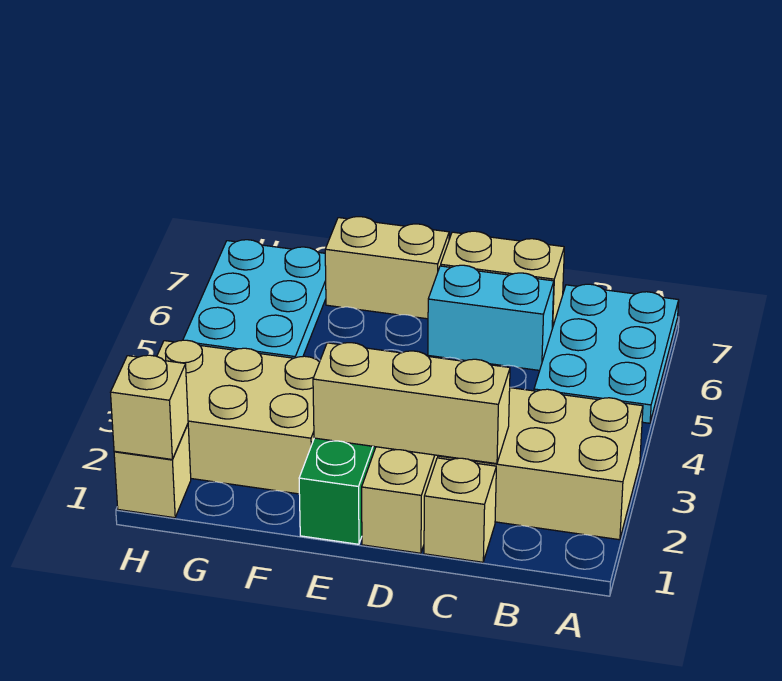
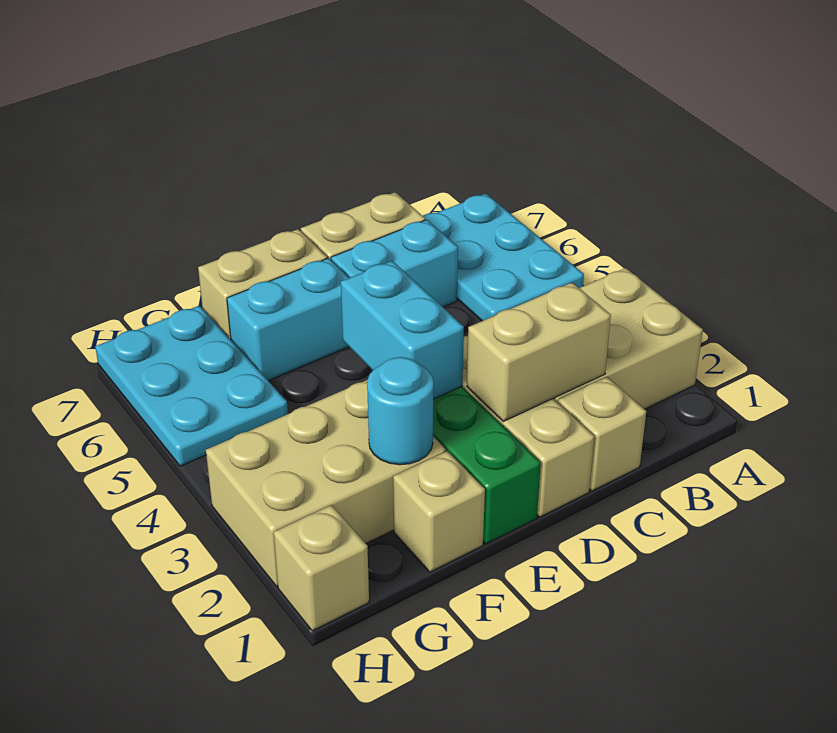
tan brick C2:E2 level 2 -> tan brick C2:D2 level 2
none -> cyan brick E3:E4 level 2
none -> cyan brick E6:F6 level 1
none -> cyan round brick F2 level 2
tan brick H1 level 2 -> tan brick F1 level 1

